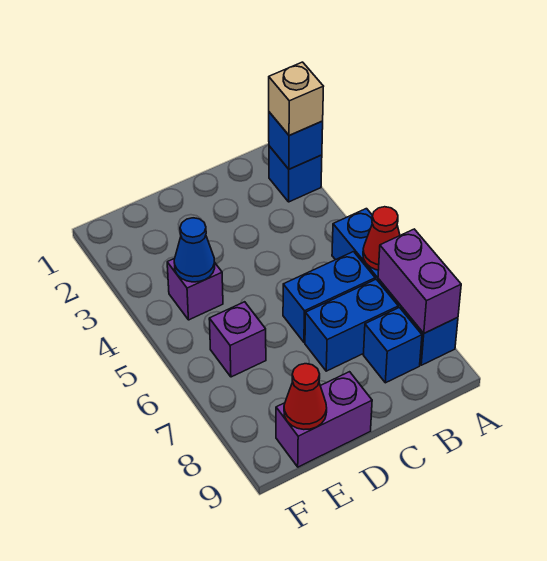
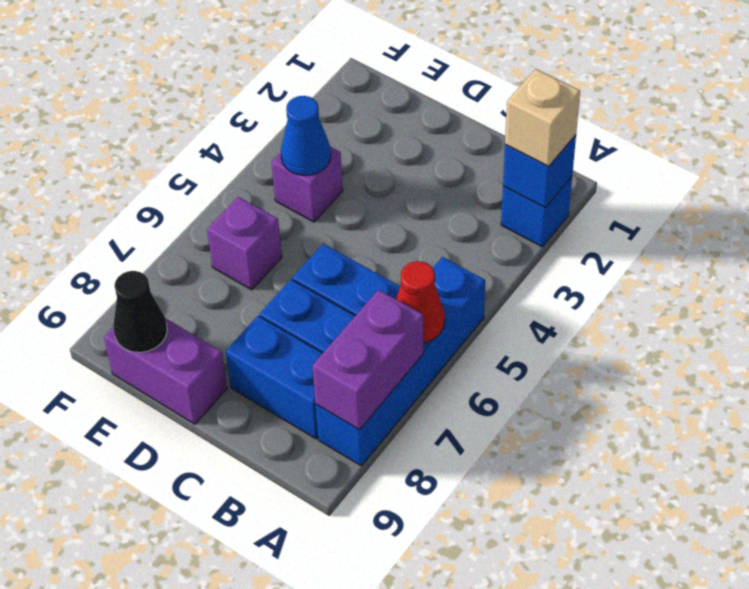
blue brick B8 level 1 -> blue brick B8:C8 level 1
red cone E9 level 2 -> black cone E9 level 2

